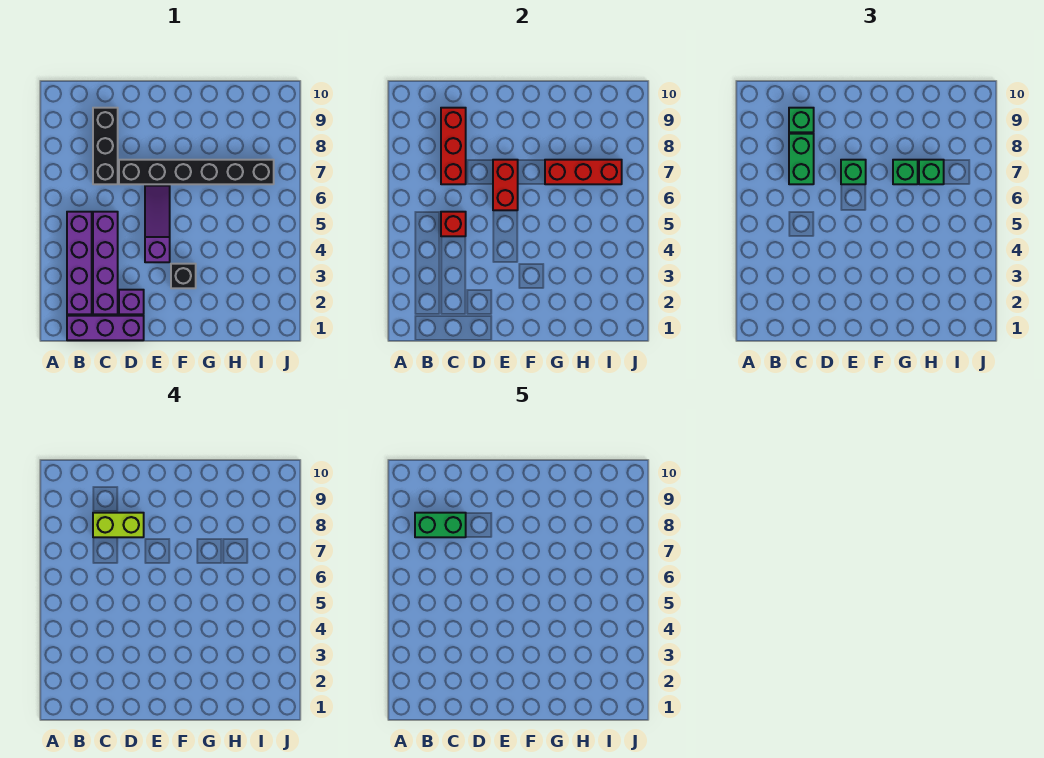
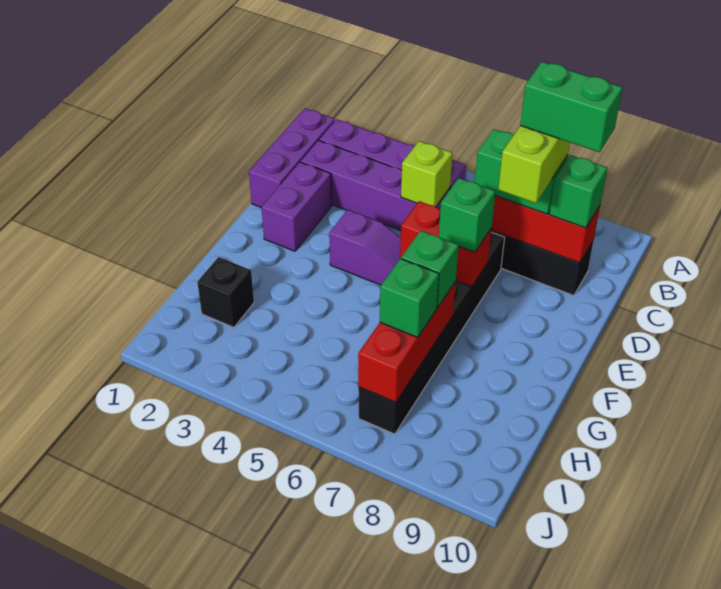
green brick B8:C8 level 5 -> green brick C8:C9 level 5
red brick C5 level 2 -> lime brick C5 level 2
purple brick D2 level 1 -> purple brick D2:E2 level 1
black brick F3 level 1 -> black brick H2 level 1

